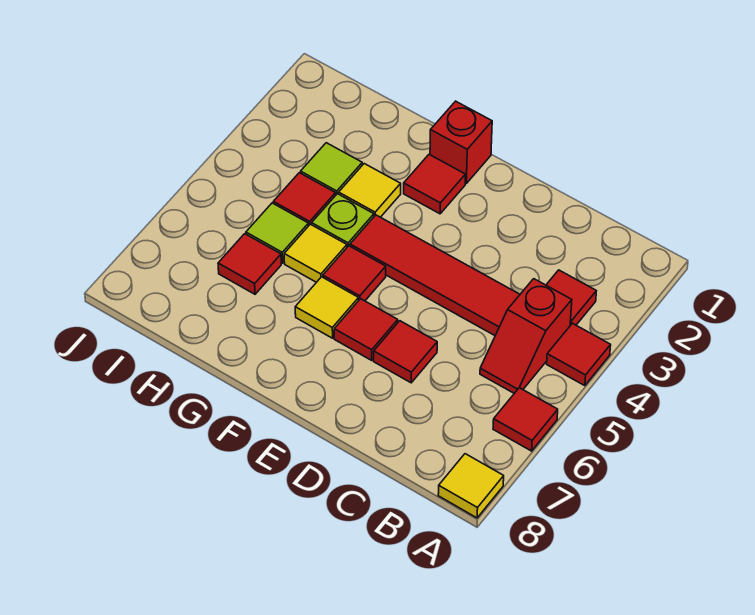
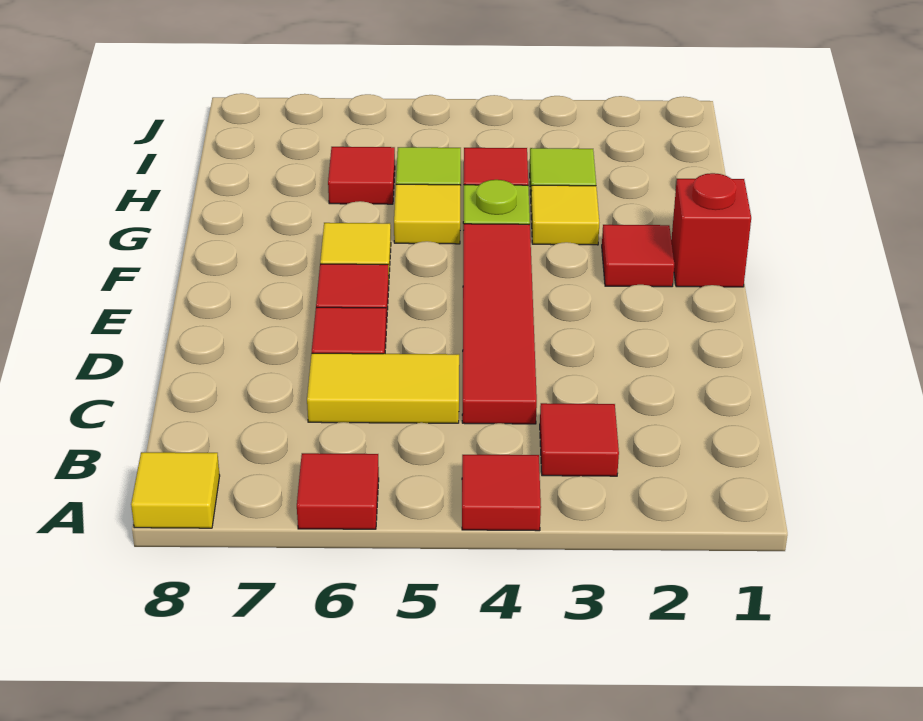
red slope B4:B5 level 1 top 4 -> none
none -> yellow tile C5:C6 level 1
red tile F5 level 1 -> none

